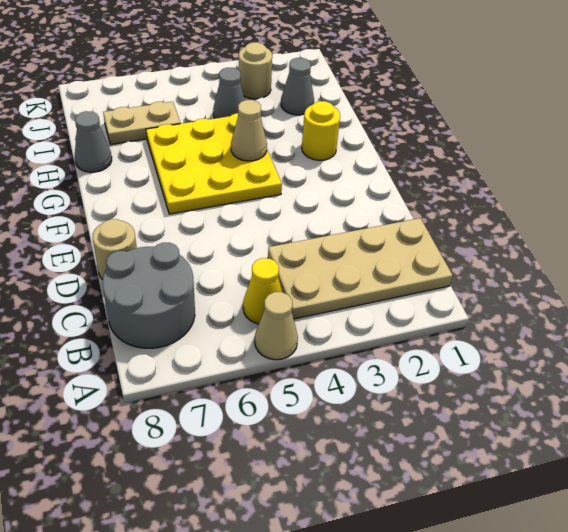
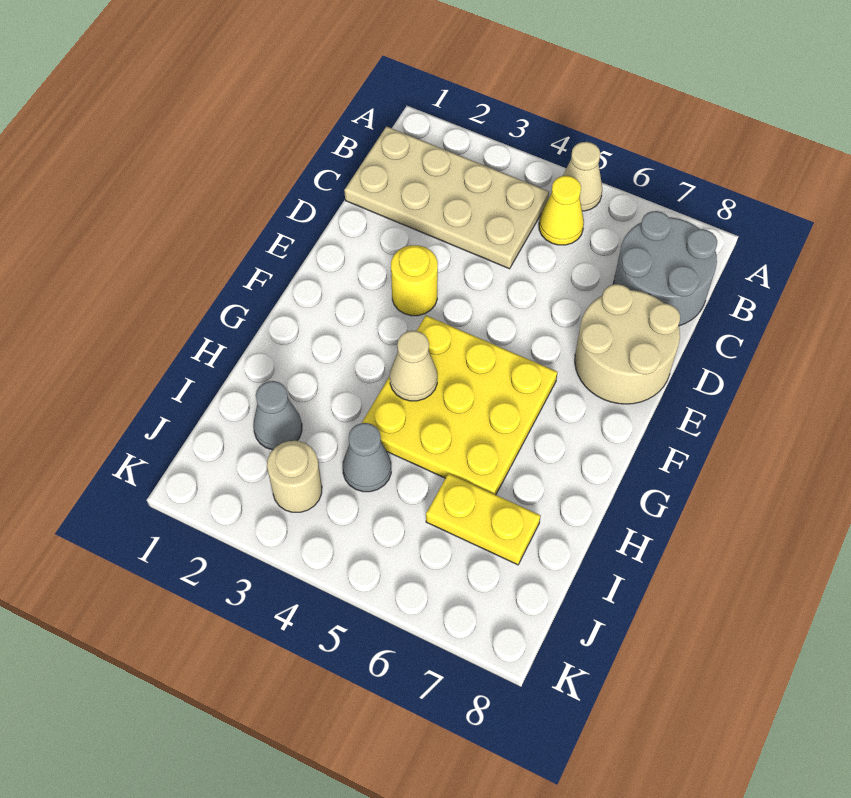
tan round brick D8 level 1 -> tan round brick D7:E8 level 1
yellow round brick G2 level 1 -> yellow round brick E3 level 1
grey cone H8 level 1 -> none
tan plate I6:I7 level 1 -> yellow plate I6:I7 level 1

